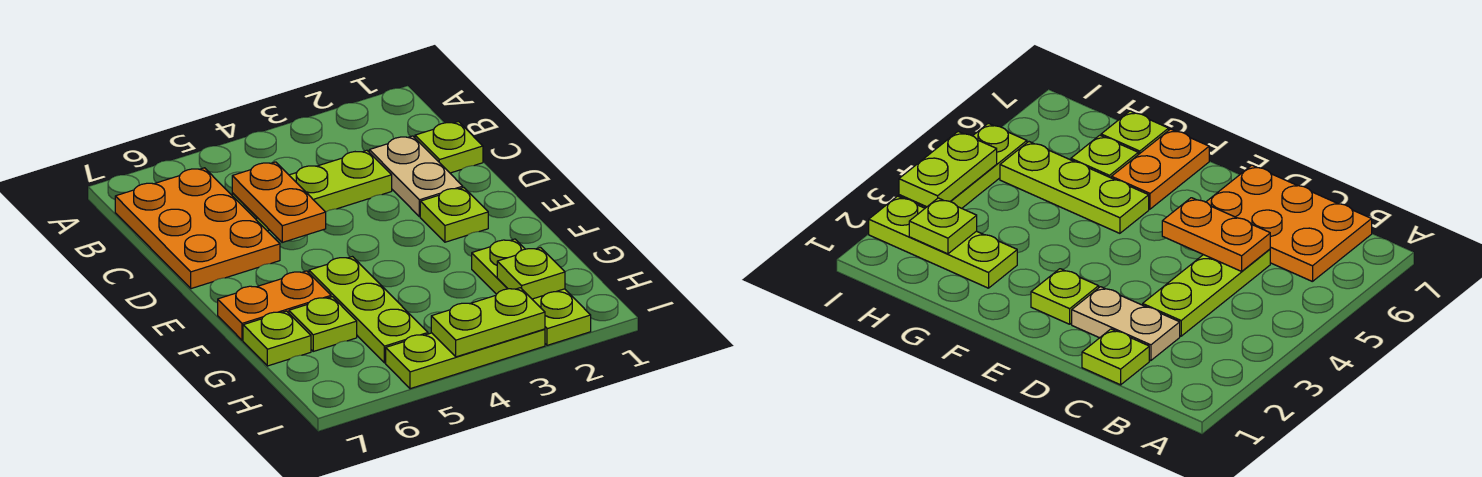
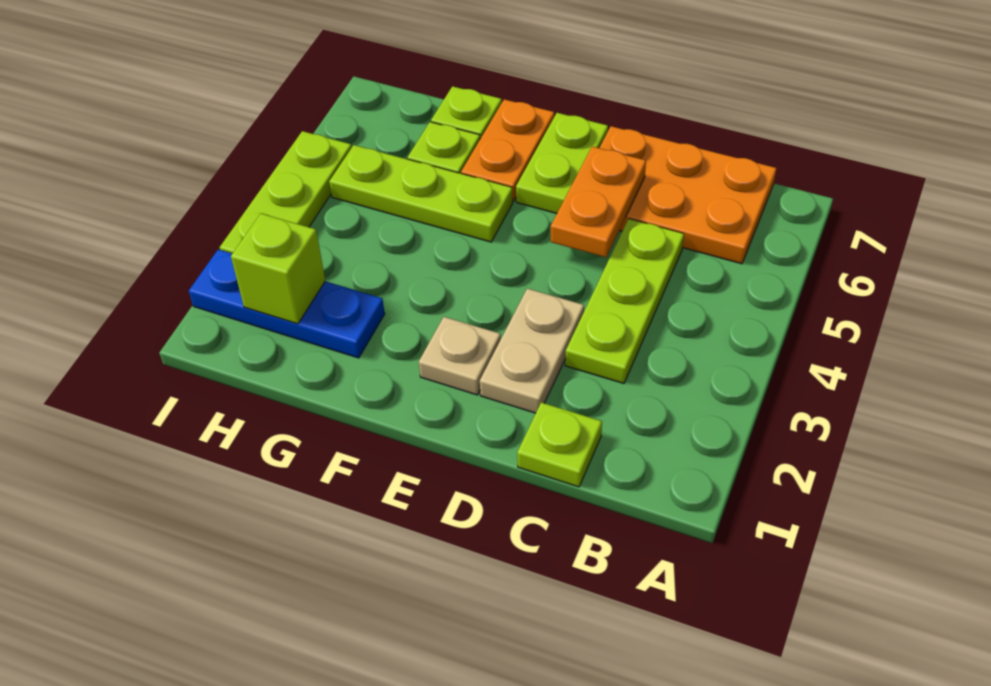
tan plate C2:D2 level 1 -> tan plate D2:D3 level 1
orange plate C5:D5 level 2 -> orange plate D5:D6 level 2
lime plate E2 level 1 -> tan plate E2 level 1
lime plate G2:I2 level 1 -> blue plate G2:I2 level 1
lime plate H2 level 2 -> lime brick H2 level 2
lime plate I3:I4 level 2 -> lime plate E6:E7 level 1

